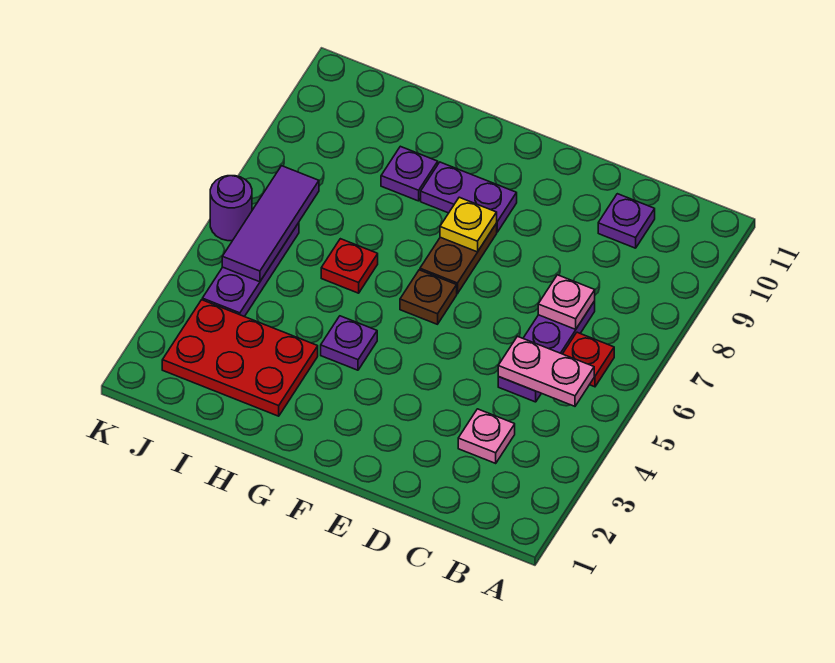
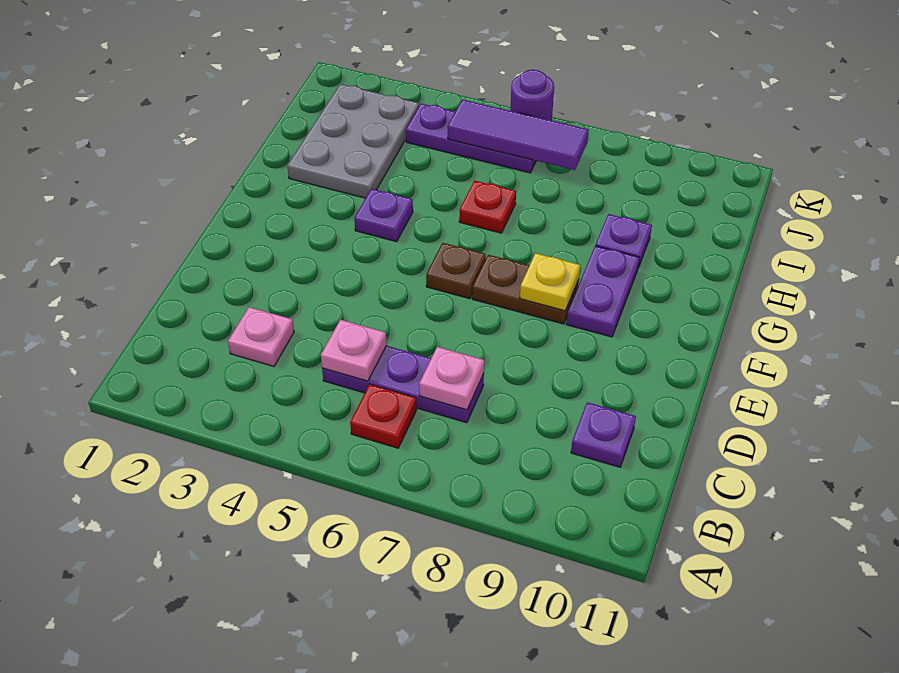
pink plate B5:C5 level 2 -> pink plate C5 level 2
red plate H2:J3 level 1 -> grey plate H2:J3 level 1

